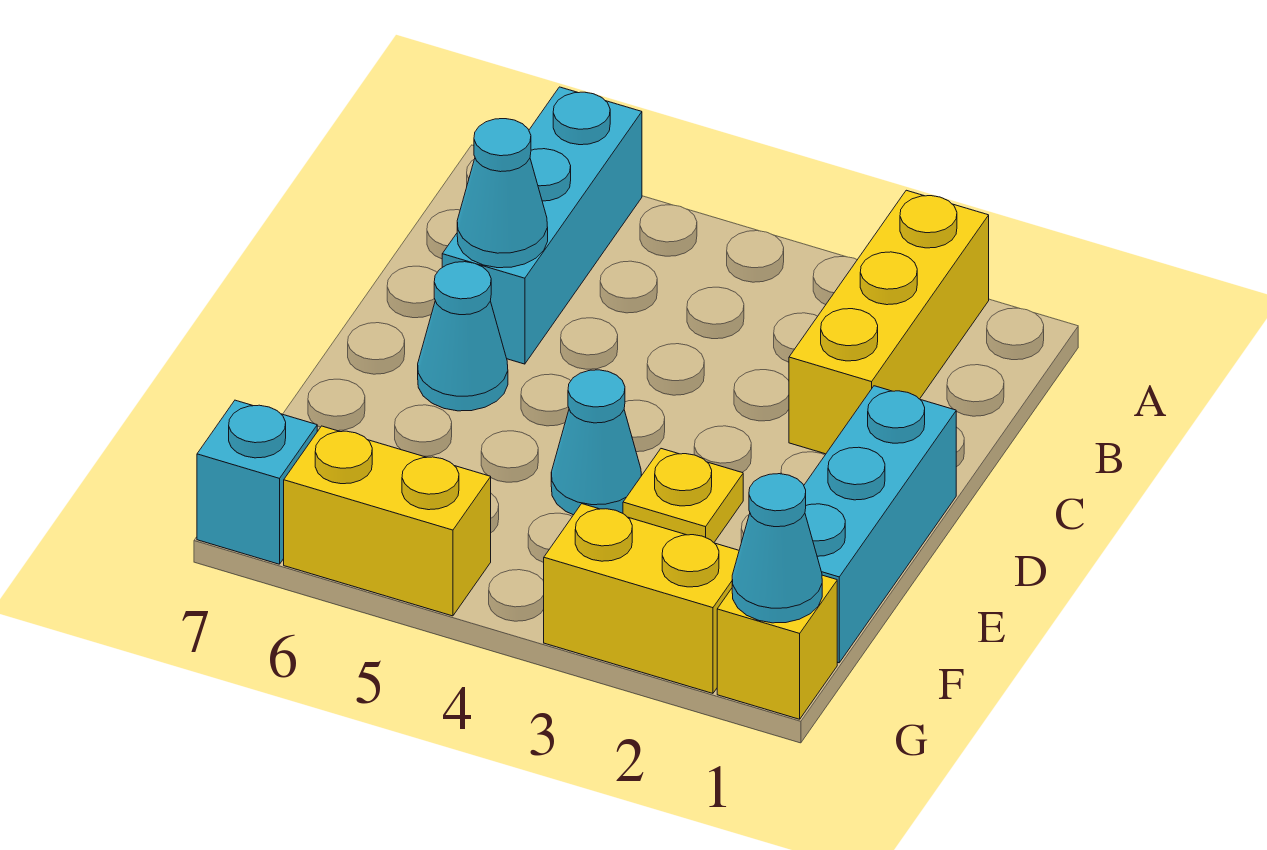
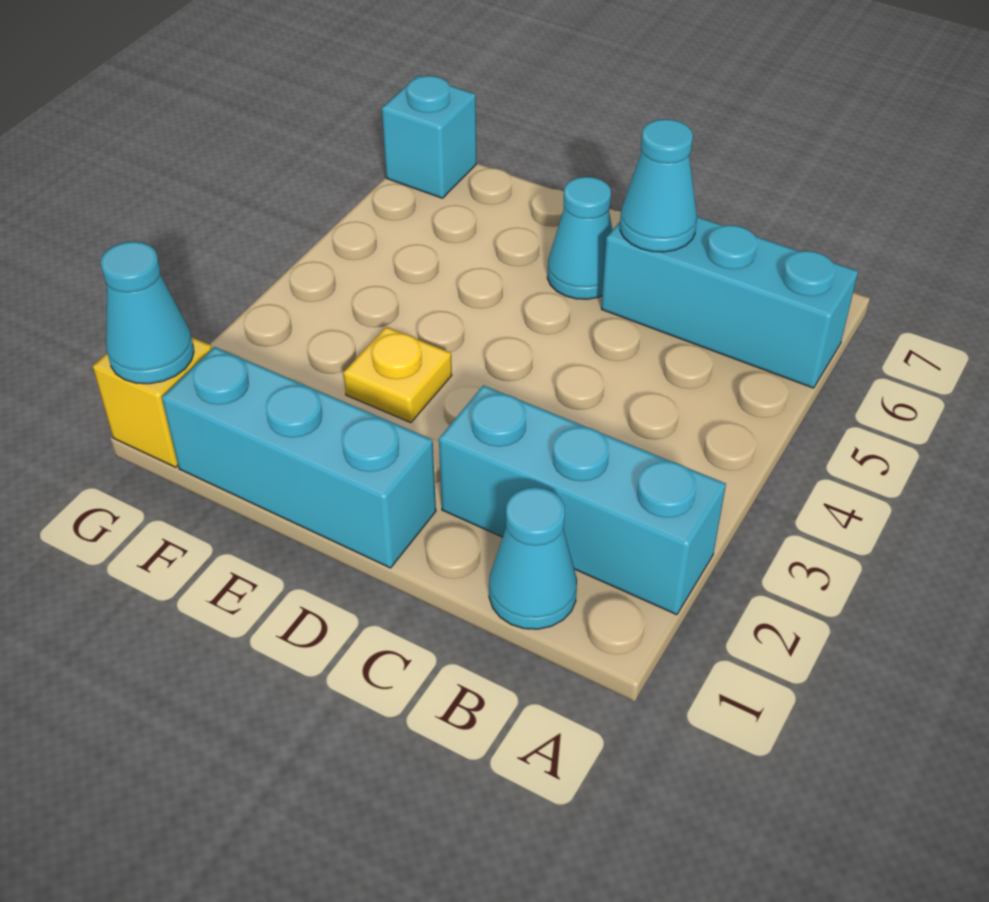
yellow brick A2:C2 level 1 -> cyan brick A2:C2 level 1
cyan cone E4 level 1 -> cyan cone B1 level 1
yellow brick G2:G3 level 1 -> none
yellow brick G5:G6 level 1 -> none

